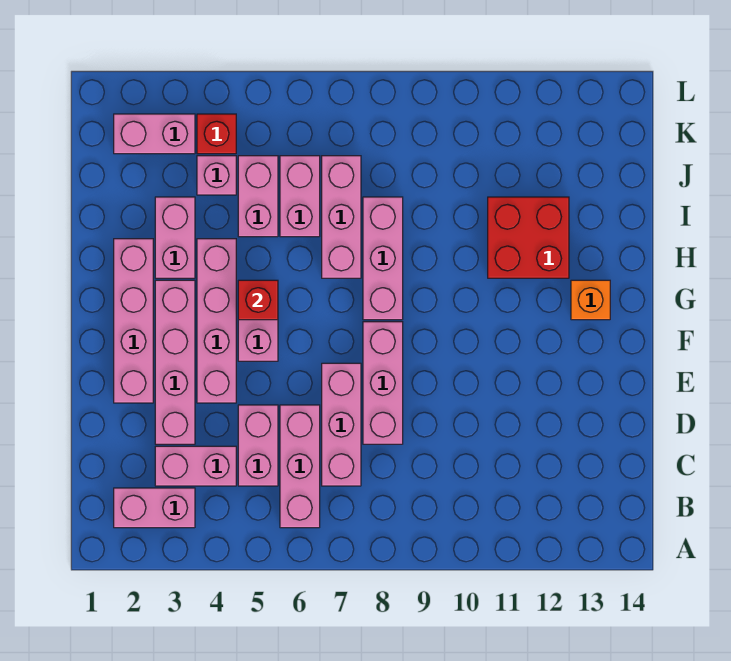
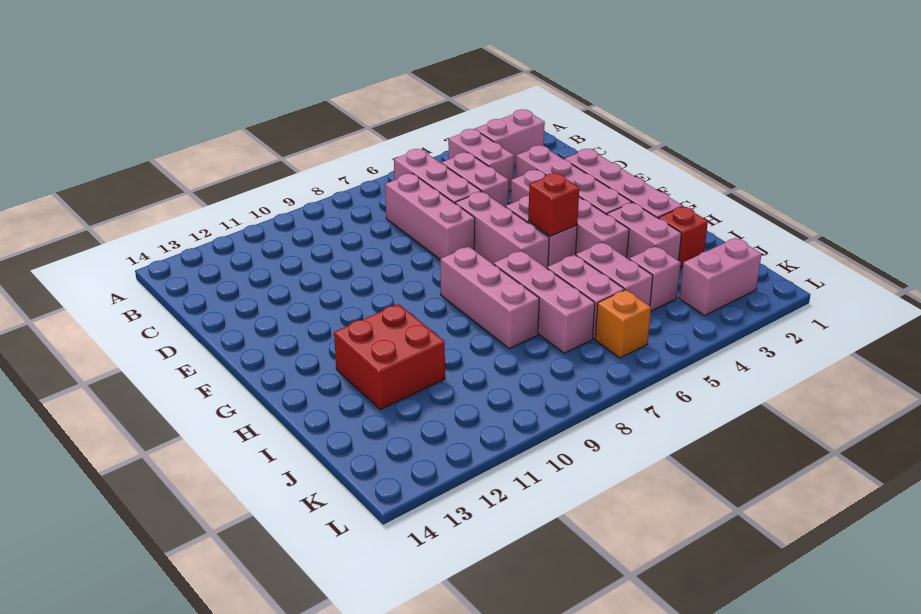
pink brick C3:C4 level 1 -> pink brick B4:C4 level 1
pink brick D8:F8 level 1 -> pink brick E6:G6 level 1
orange brick G13 level 1 -> orange brick K6 level 1
red brick K4 level 1 -> red brick I2 level 1

